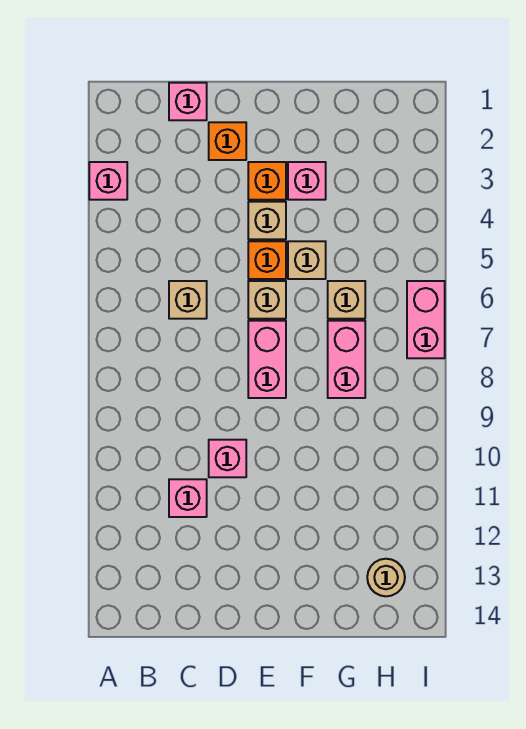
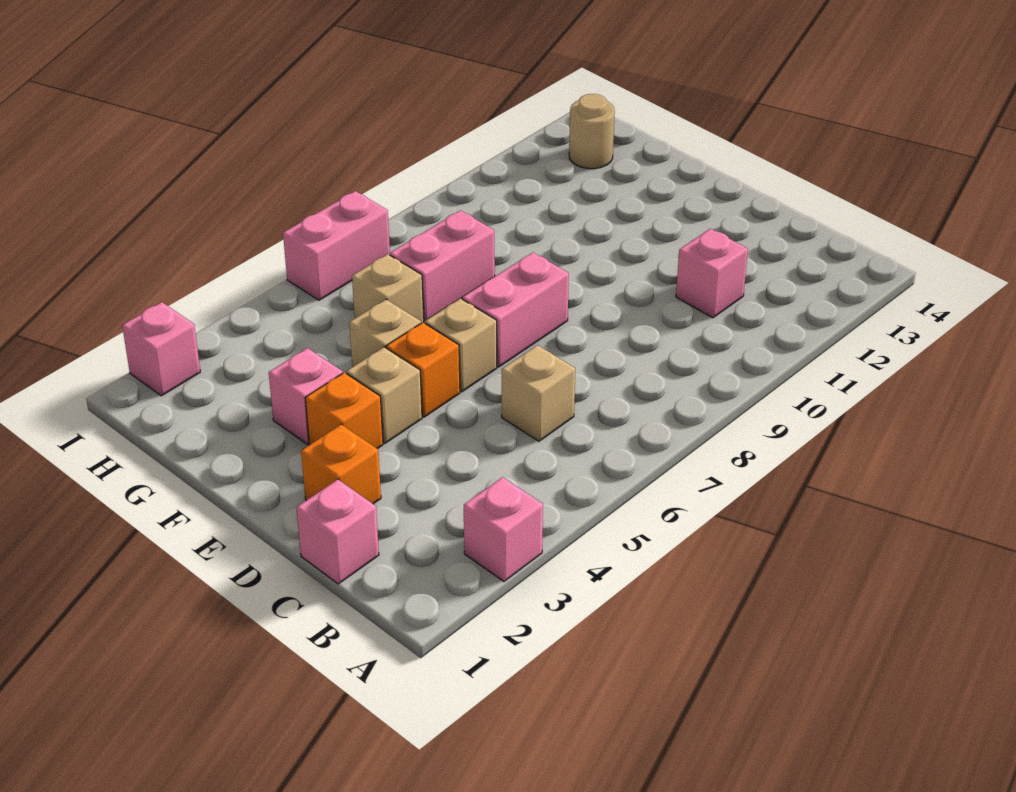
pink brick D10 level 1 -> pink brick I2 level 1

